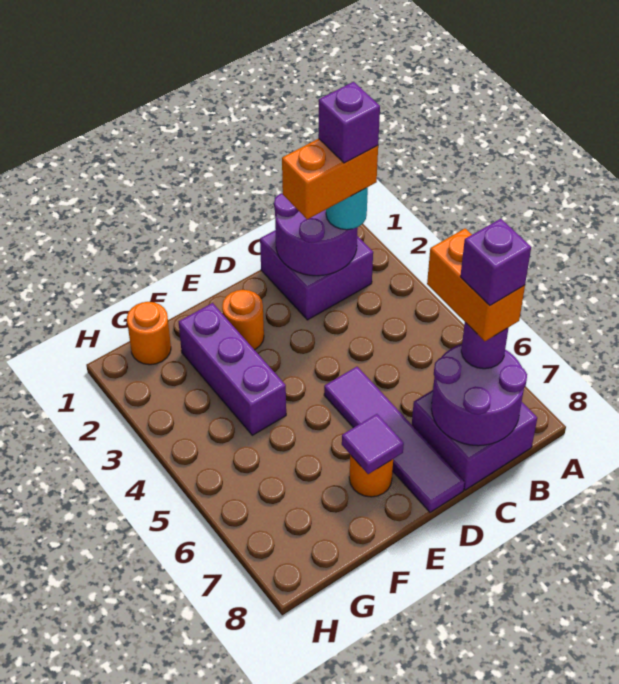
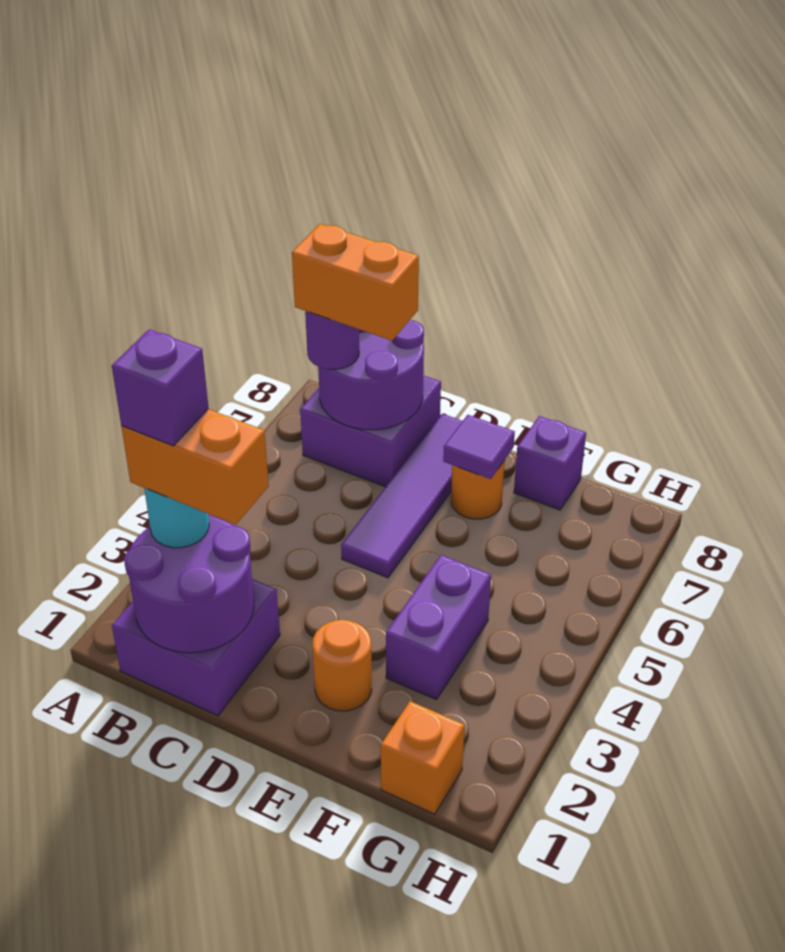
orange brick B6:B7 level 4 -> orange brick B7:C7 level 4
purple brick B7 level 5 -> purple brick F8 level 1
purple brick F2:F4 level 1 -> purple brick F3:F4 level 1
orange round brick G1 level 1 -> orange brick G1 level 1

